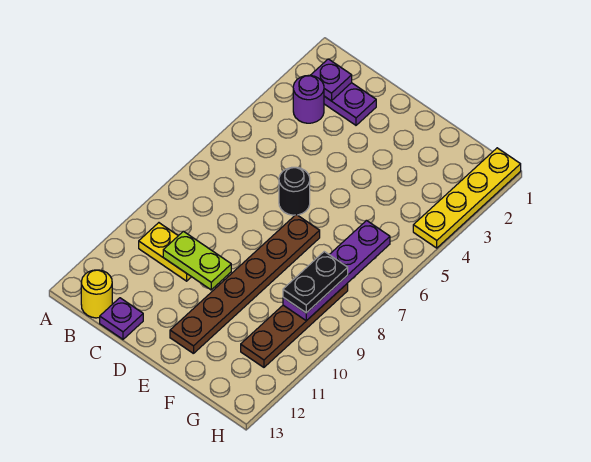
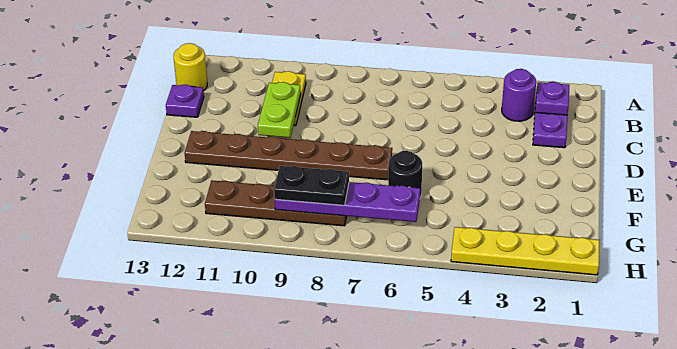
black round brick D6 level 1 -> black round brick F6 level 1

